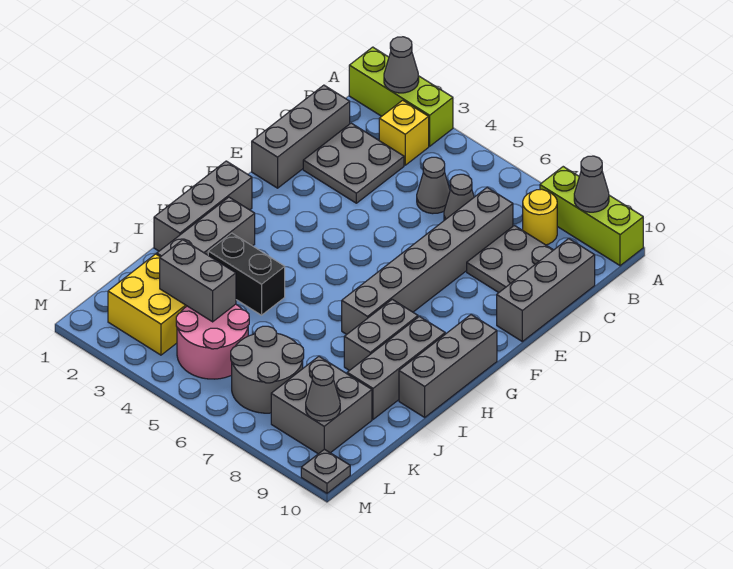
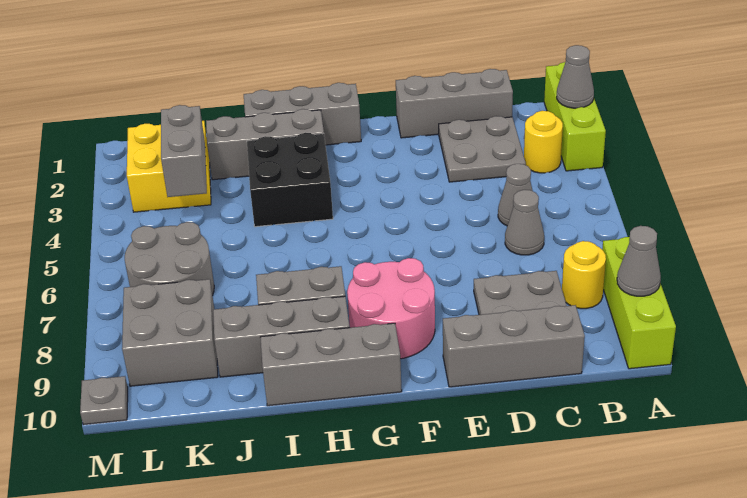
yellow brick B3 level 1 -> yellow round brick B3 level 1
grey brick C7:H7 level 1 -> none
black brick I3:I4 level 1 -> black brick H3:I4 level 1
pink round brick K4:L5 level 1 -> pink round brick F8:G9 level 1
grey cone L9 level 2 -> none

